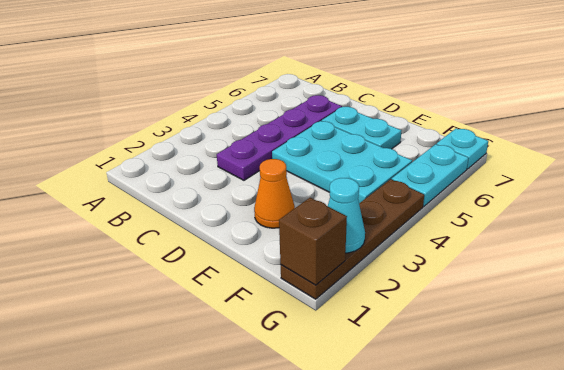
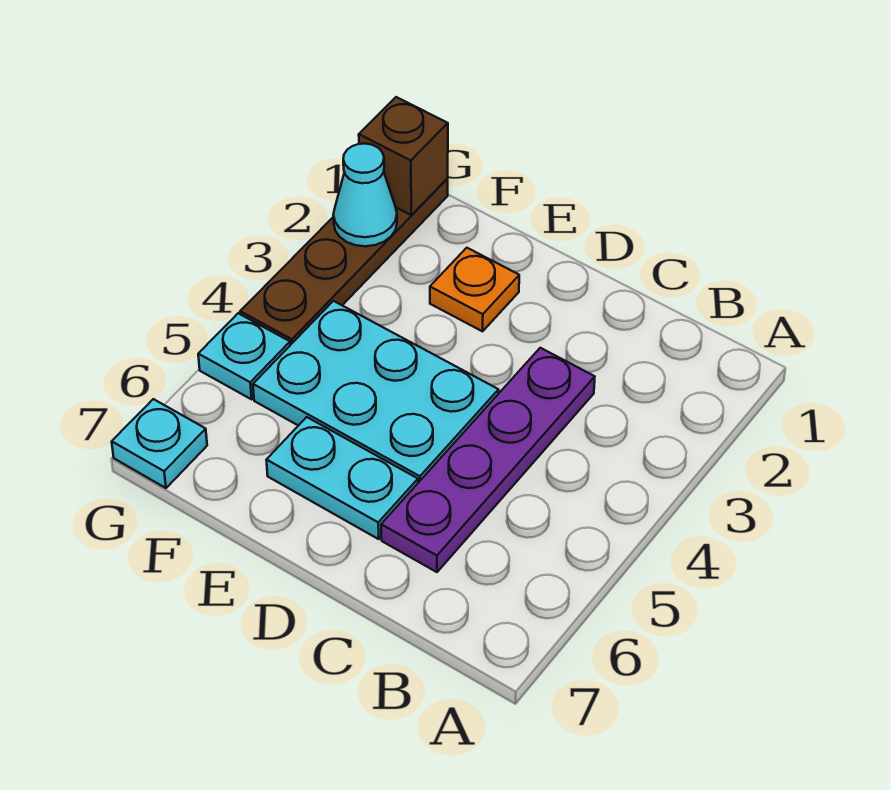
orange cone E2 level 1 -> orange plate E2 level 1
cyan plate G5:G6 level 1 -> cyan plate G5 level 1

